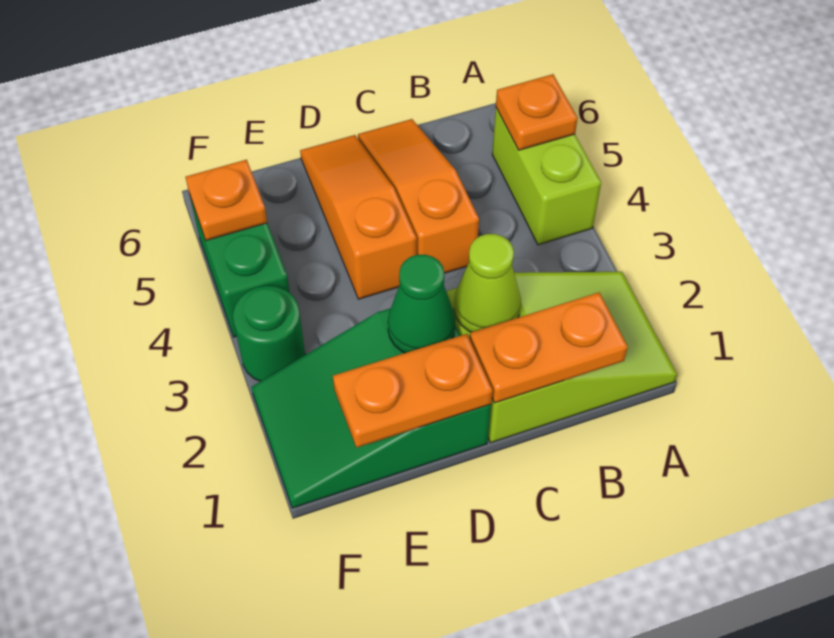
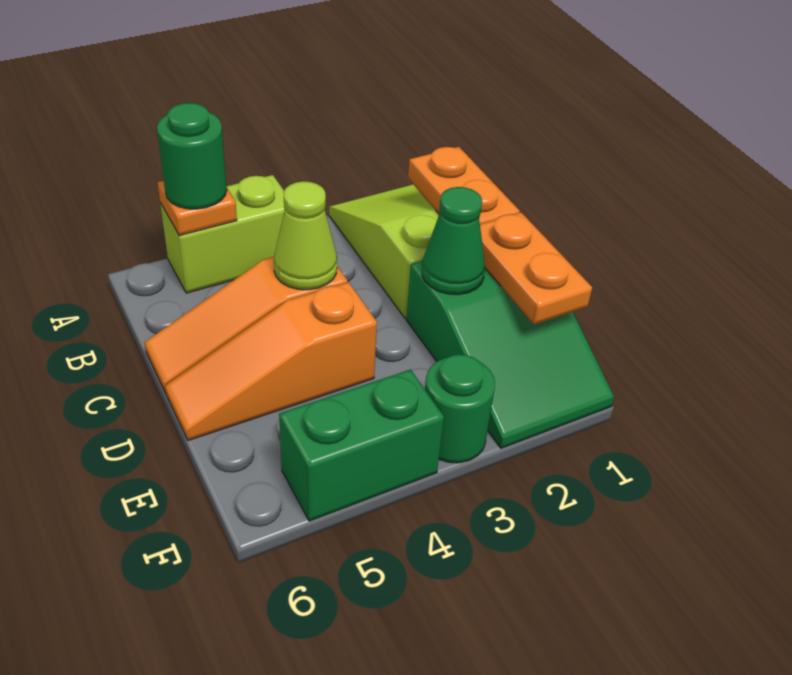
none -> green round brick A5 level 3
lime cone C2 level 2 -> lime cone C4 level 2
orange plate F5 level 2 -> none

